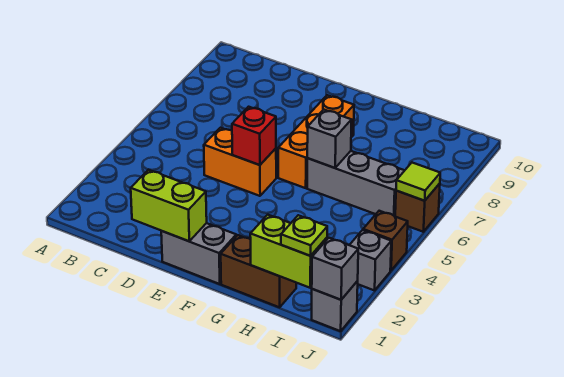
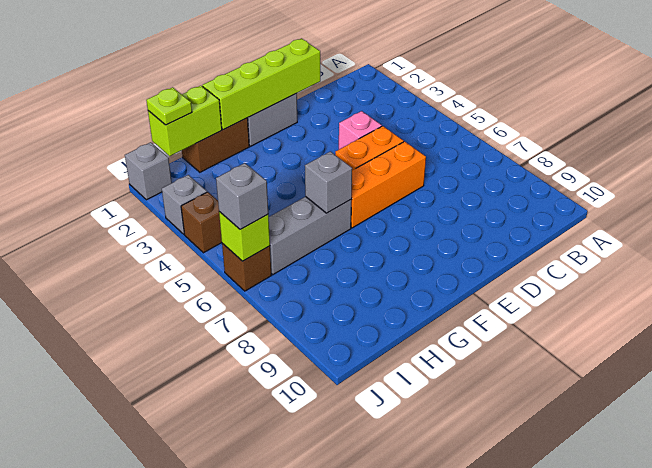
lime brick D1:E1 level 2 -> lime brick D1:G1 level 2
none -> pink brick D4 level 1
red brick E5 level 2 -> none
orange brick F6:F8 level 1 -> orange brick D6:F6 level 1
grey brick J1 level 2 -> grey brick J6 level 3
lime tile J6 level 2 -> lime brick J6 level 2

